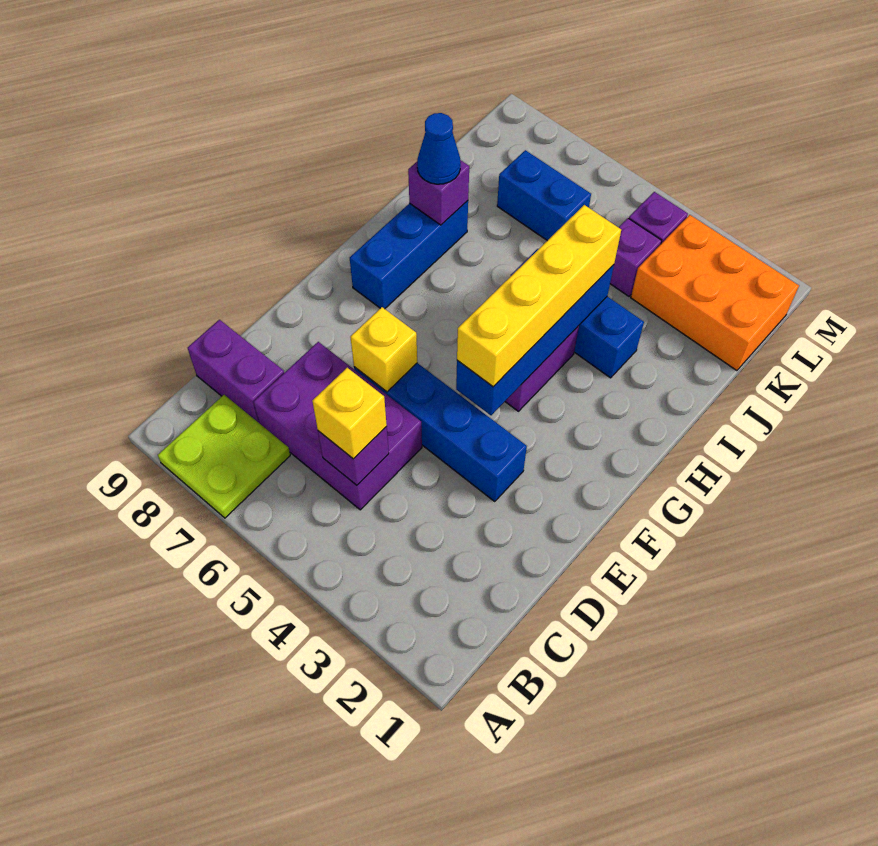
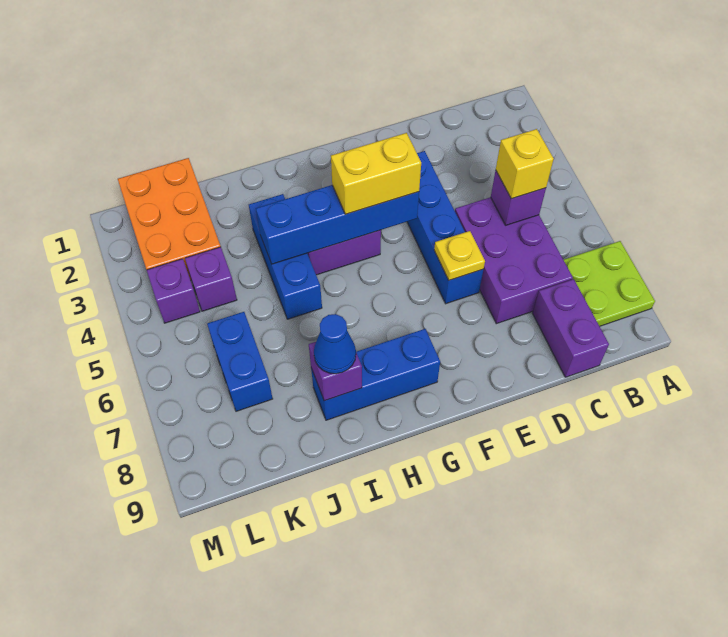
yellow brick E6 level 2 -> yellow plate E6 level 2
yellow brick F4:I4 level 3 -> yellow brick F4:G4 level 3

